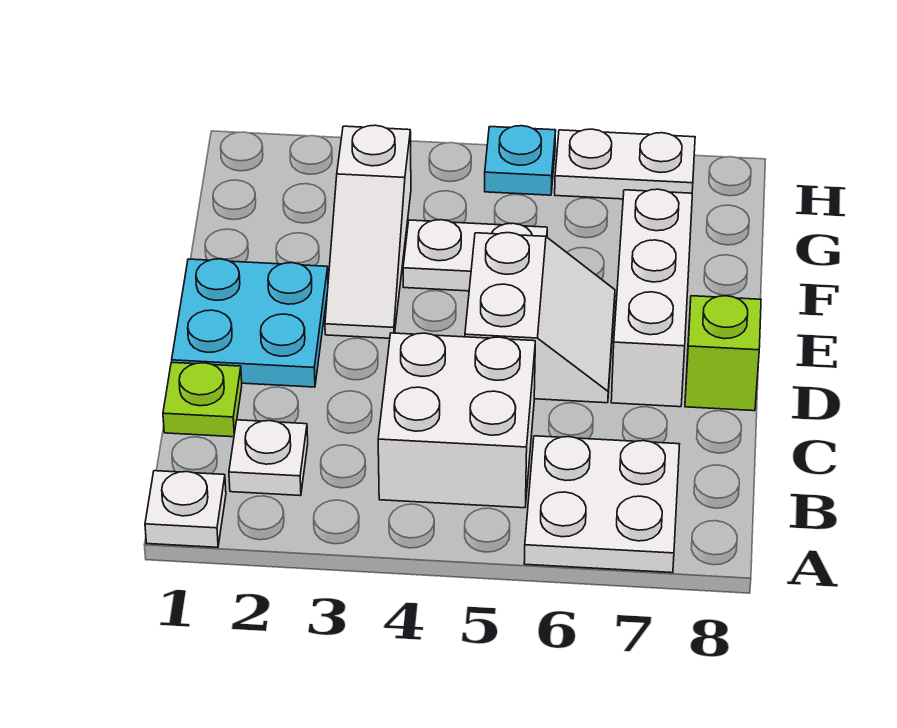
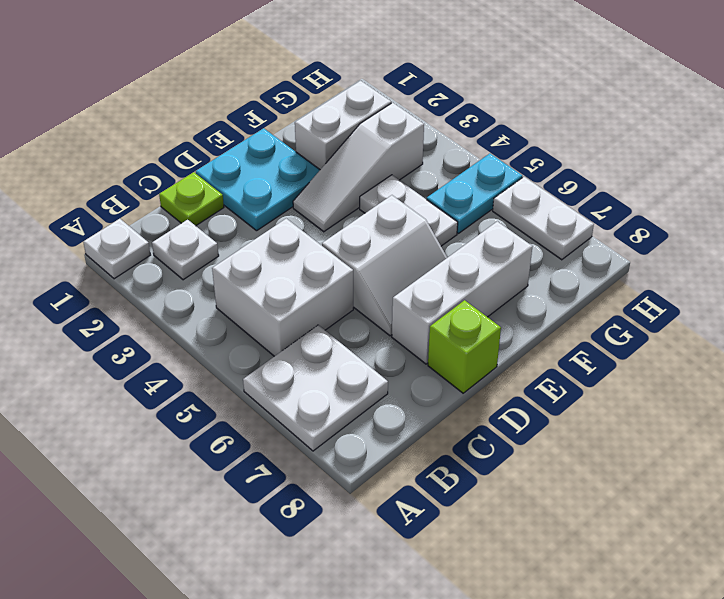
none -> white brick F2:G2 level 1
cyan plate H5 level 1 -> cyan plate G5:H5 level 1

